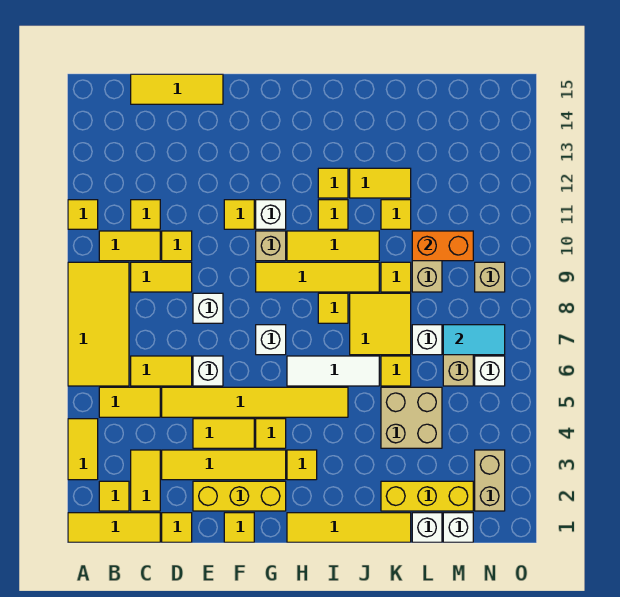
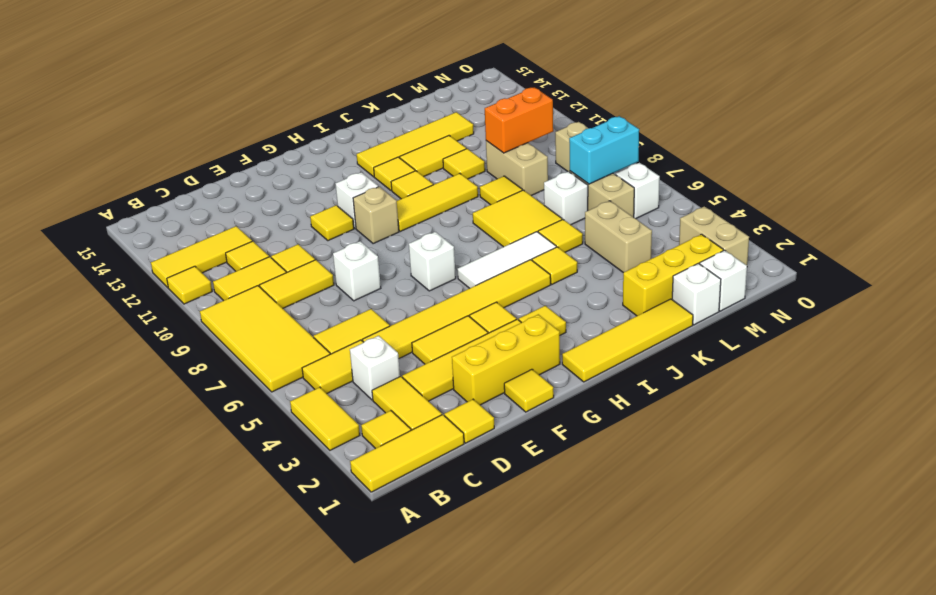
yellow tile C15:E15 level 1 -> yellow tile A12:C12 level 1
white brick E6 level 1 -> white brick C4 level 1
yellow tile G9:J9 level 1 -> yellow tile I13:L13 level 1
yellow tile I8 level 1 -> yellow tile J5 level 1
tan brick K4:L5 level 1 -> tan brick L4:L5 level 1
cyan tile M7:N7 level 2 -> cyan brick M7:N7 level 2

